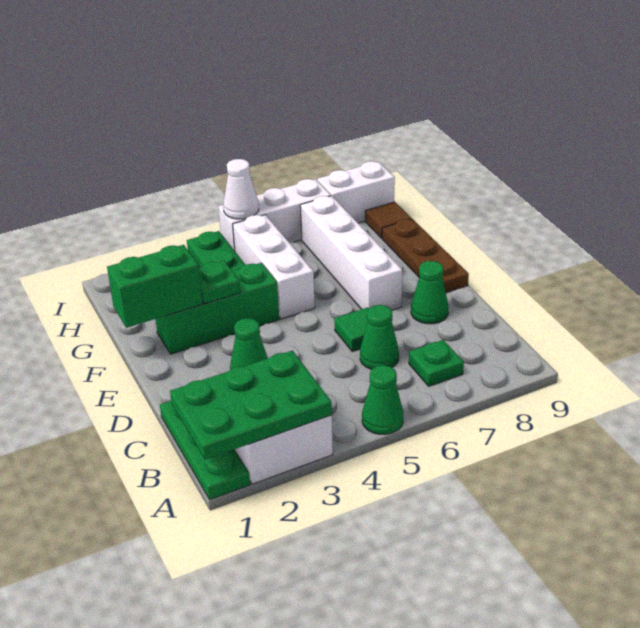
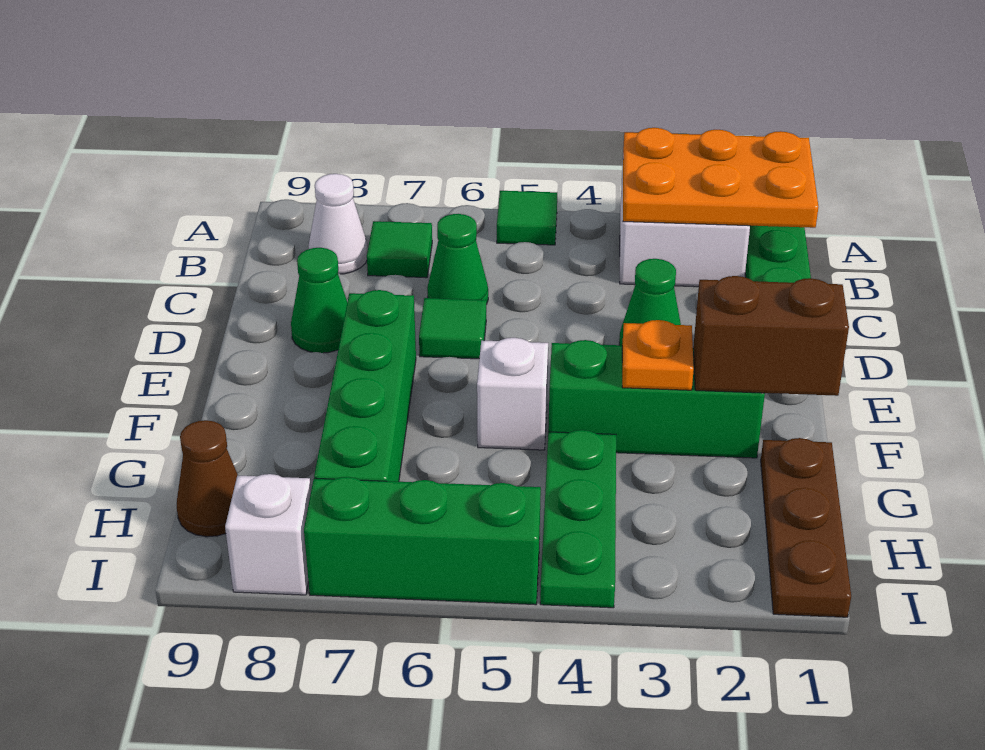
green plate A1:B3 level 2 -> orange plate A1:B3 level 2
green cone A5 level 1 -> green tile A5 level 1
green plate B7 level 1 -> green tile B7 level 1
white brick E7:H7 level 1 -> green brick E7:H7 level 1
brown plate E9:G9 level 1 -> brown plate G1:I1 level 1
green brick F1:F2 level 2 -> brown brick F1:F2 level 2
green plate F3 level 2 -> orange plate F3 level 2
white brick F5:H5 level 1 -> white brick F5 level 1
brown tile H9 level 1 -> brown cone H9 level 1
white brick I5:I7 level 1 -> green brick I5:I7 level 1
white cone I5 level 2 -> white cone B8 level 1
white brick I8:I9 level 1 -> white brick I8 level 1

